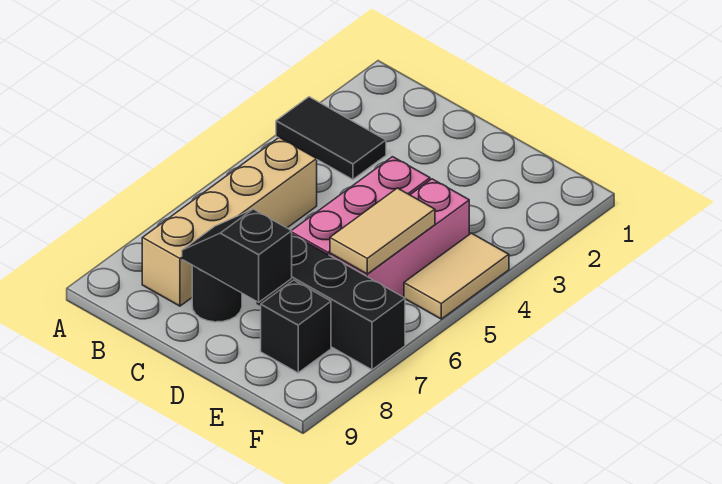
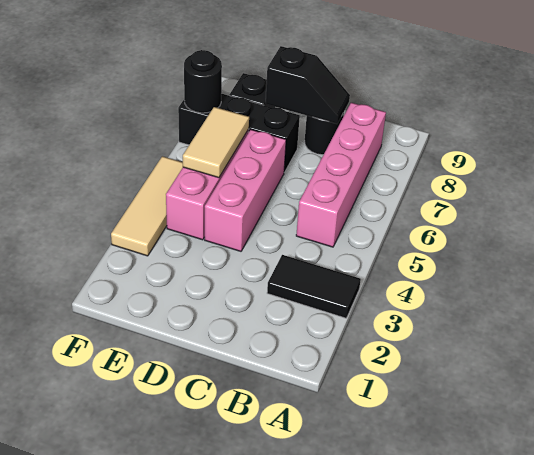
tan brick B5:B8 level 1 -> pink brick B5:B8 level 1
tan tile F4:F5 level 1 -> tan tile F3:F5 level 1
none -> black round brick F7 level 2

